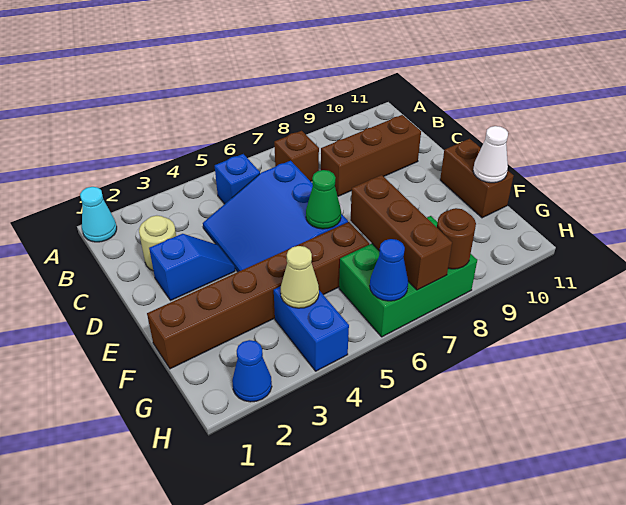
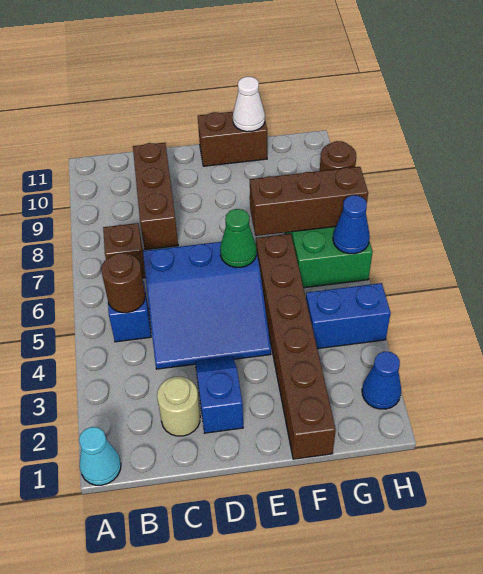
none -> brown round brick B5 level 2
tan cone G4 level 2 -> none

